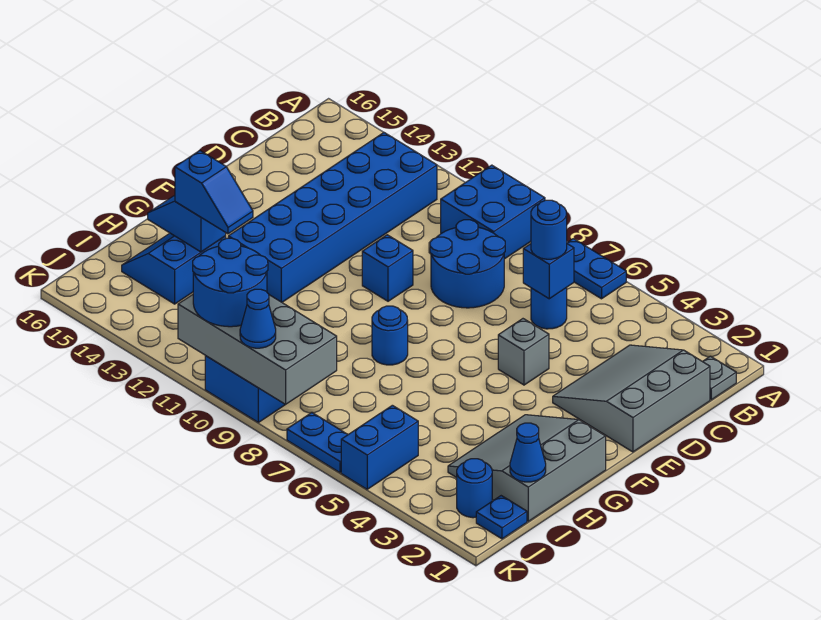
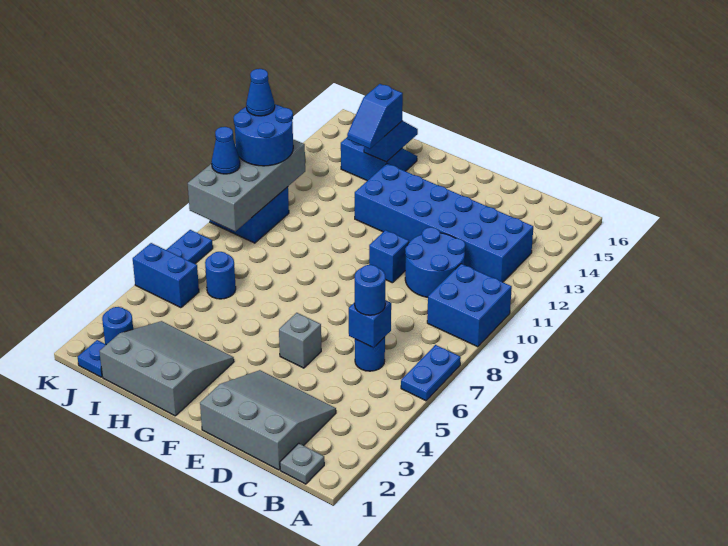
blue round brick C8:D9 level 1 -> blue round brick C10:D11 level 1
blue round brick G8 level 1 -> blue round brick I6 level 1
blue cone I1 level 2 -> blue cone K11 level 4

